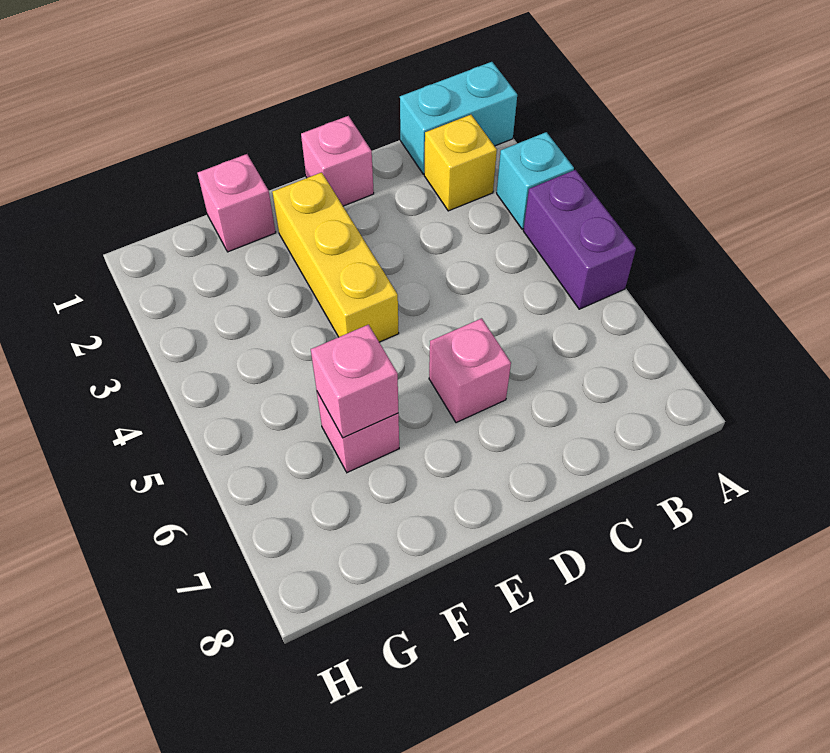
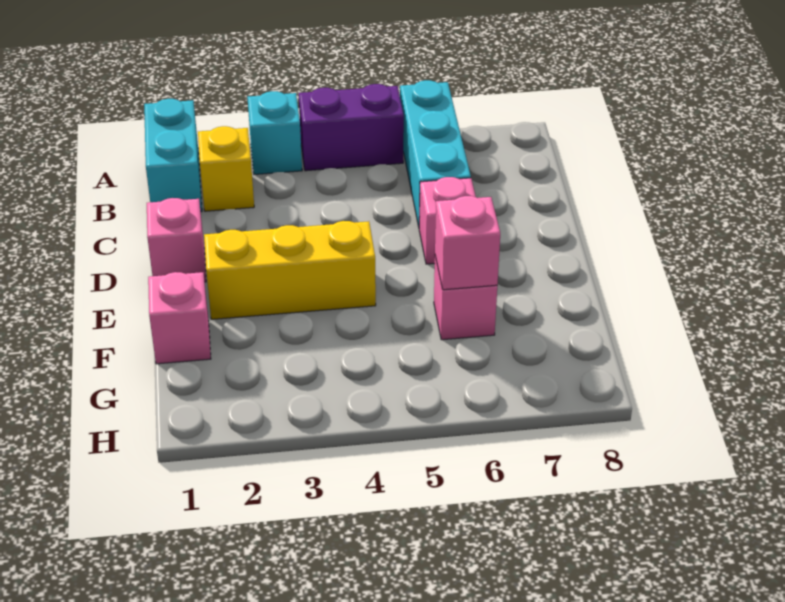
none -> cyan brick A6:C6 level 1

